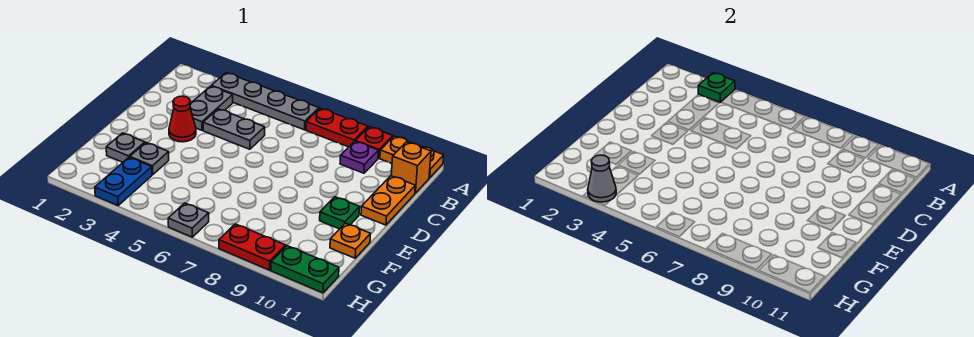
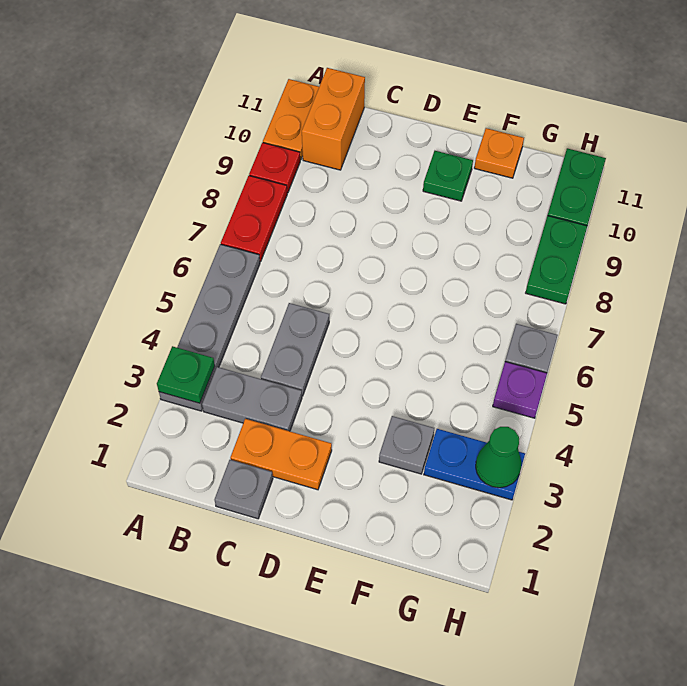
purple plate B9 level 1 -> purple plate H5 level 1
orange brick B11 level 1 -> orange brick B10:B11 level 1
orange plate C11:D11 level 1 -> orange plate C2:D2 level 1
red cone D3 level 1 -> none
grey plate F2 level 1 -> grey plate C1 level 1
grey cone H3 level 2 -> green cone H3 level 2
red plate H8:H9 level 1 -> green plate H8:H9 level 1

